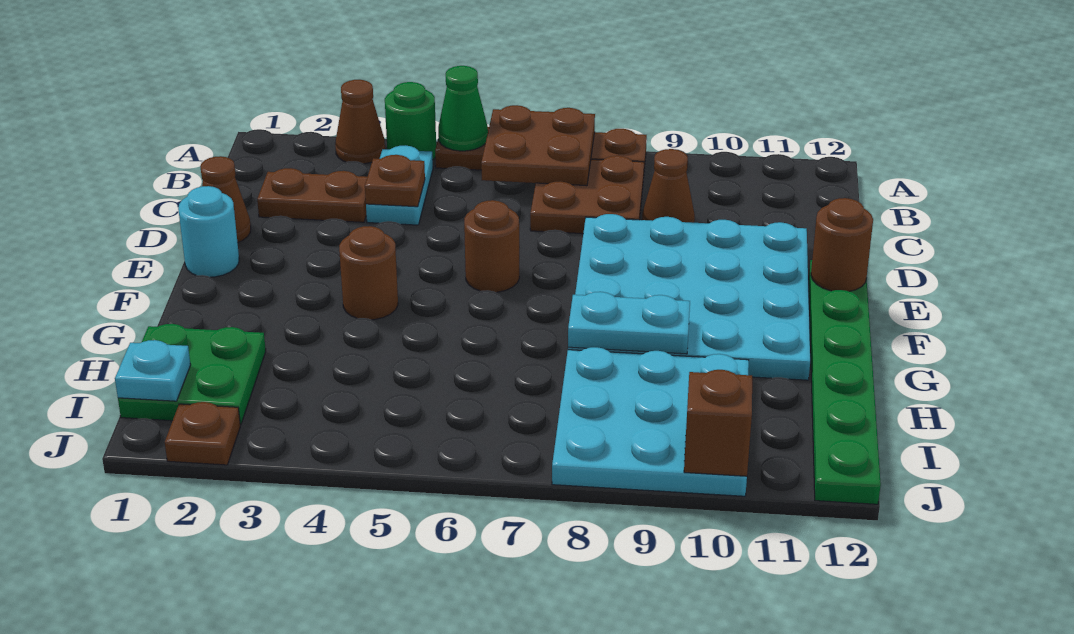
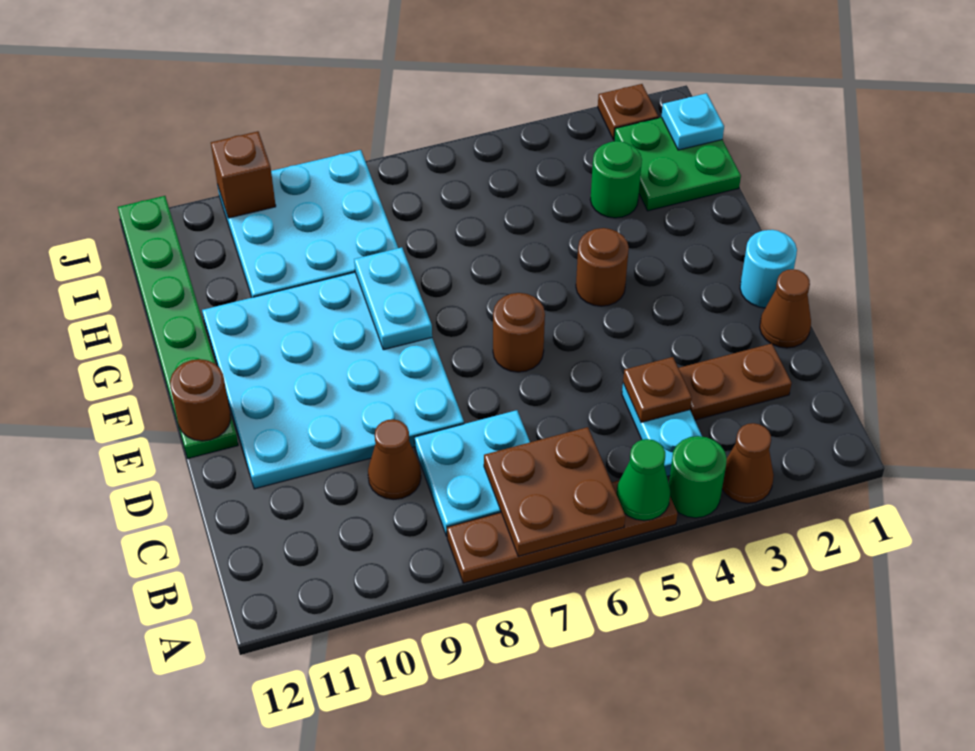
brown plate B7:C8 level 1 -> cyan plate B7:C8 level 1
cyan plate G8:G9 level 2 -> cyan plate F8:G8 level 2
none -> green round brick H3 level 1

